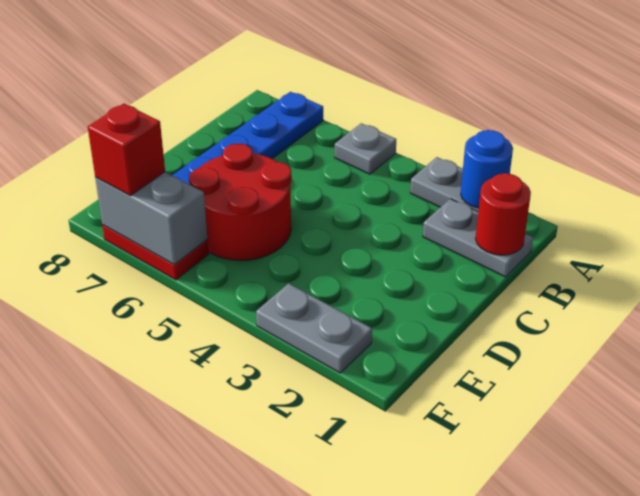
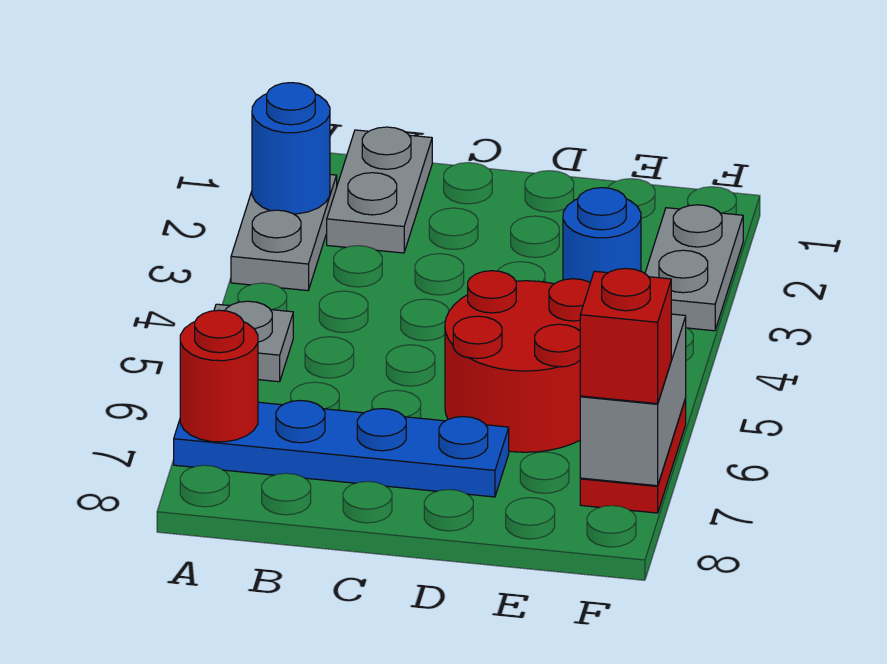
red round brick B1 level 2 -> red round brick A7 level 2
none -> blue round brick E3 level 1

